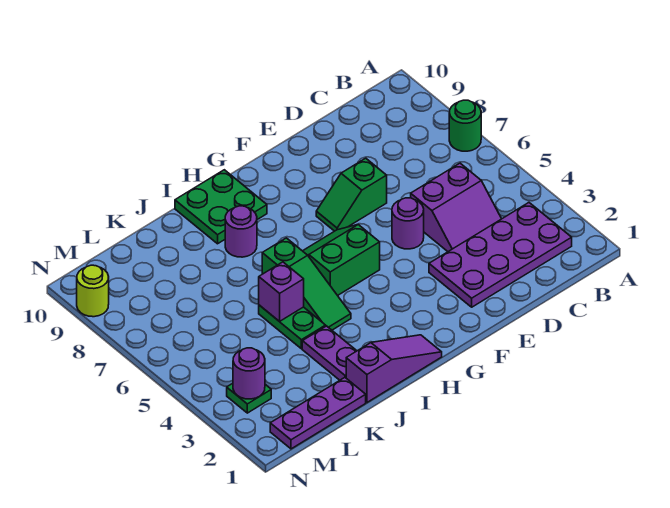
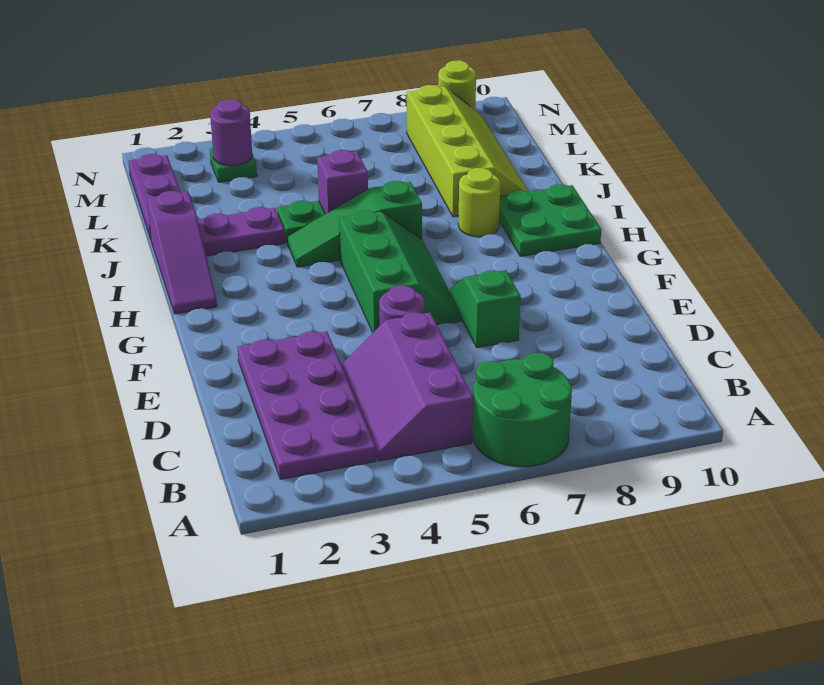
green round brick A7 level 1 -> green round brick A6:B7 level 1
purple slope C4:D5 level 1 top 5 -> purple slope B4:D5 level 1 top 5
green slope G5:H6 level 1 top 5 -> green slope F5:H6 level 1 top 5
purple round brick I8 level 1 -> lime round brick I8 level 1
none -> lime slope J8:M9 level 1 top 8

